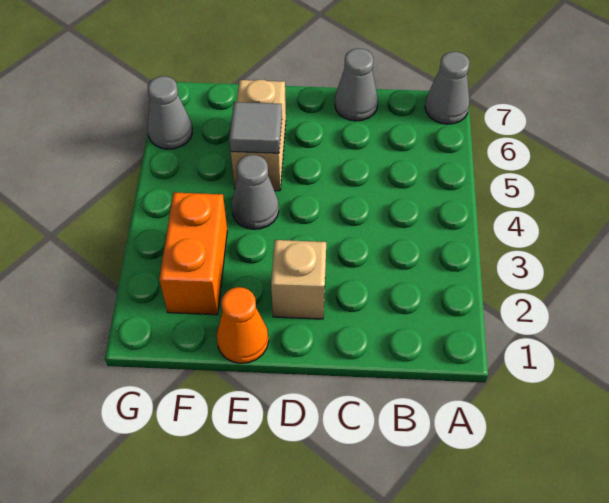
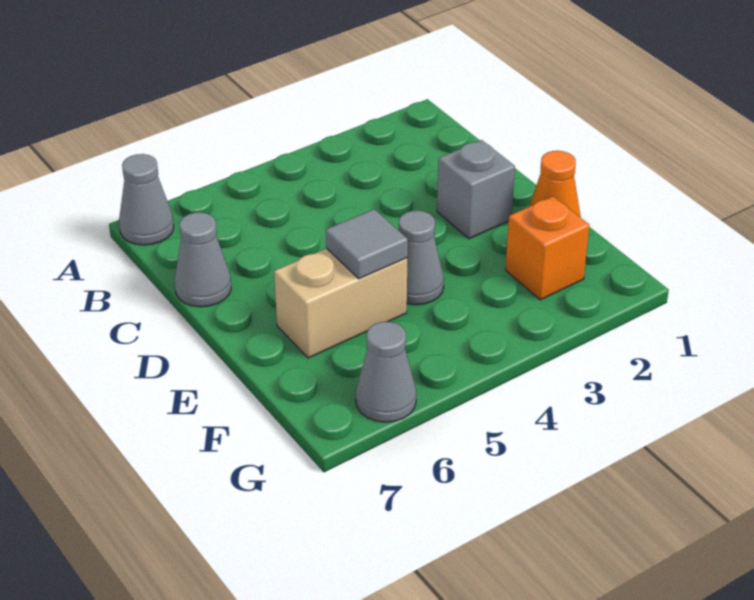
tan brick D2 level 1 -> grey brick D2 level 1
orange brick F2:F3 level 1 -> orange brick F2 level 1

